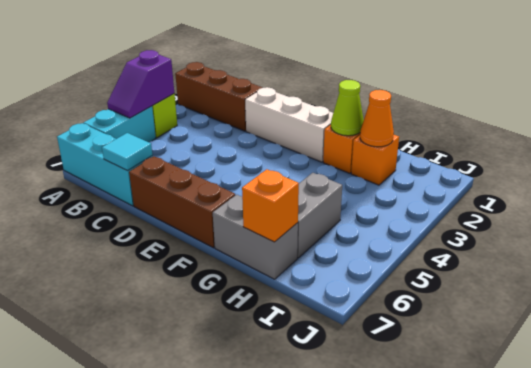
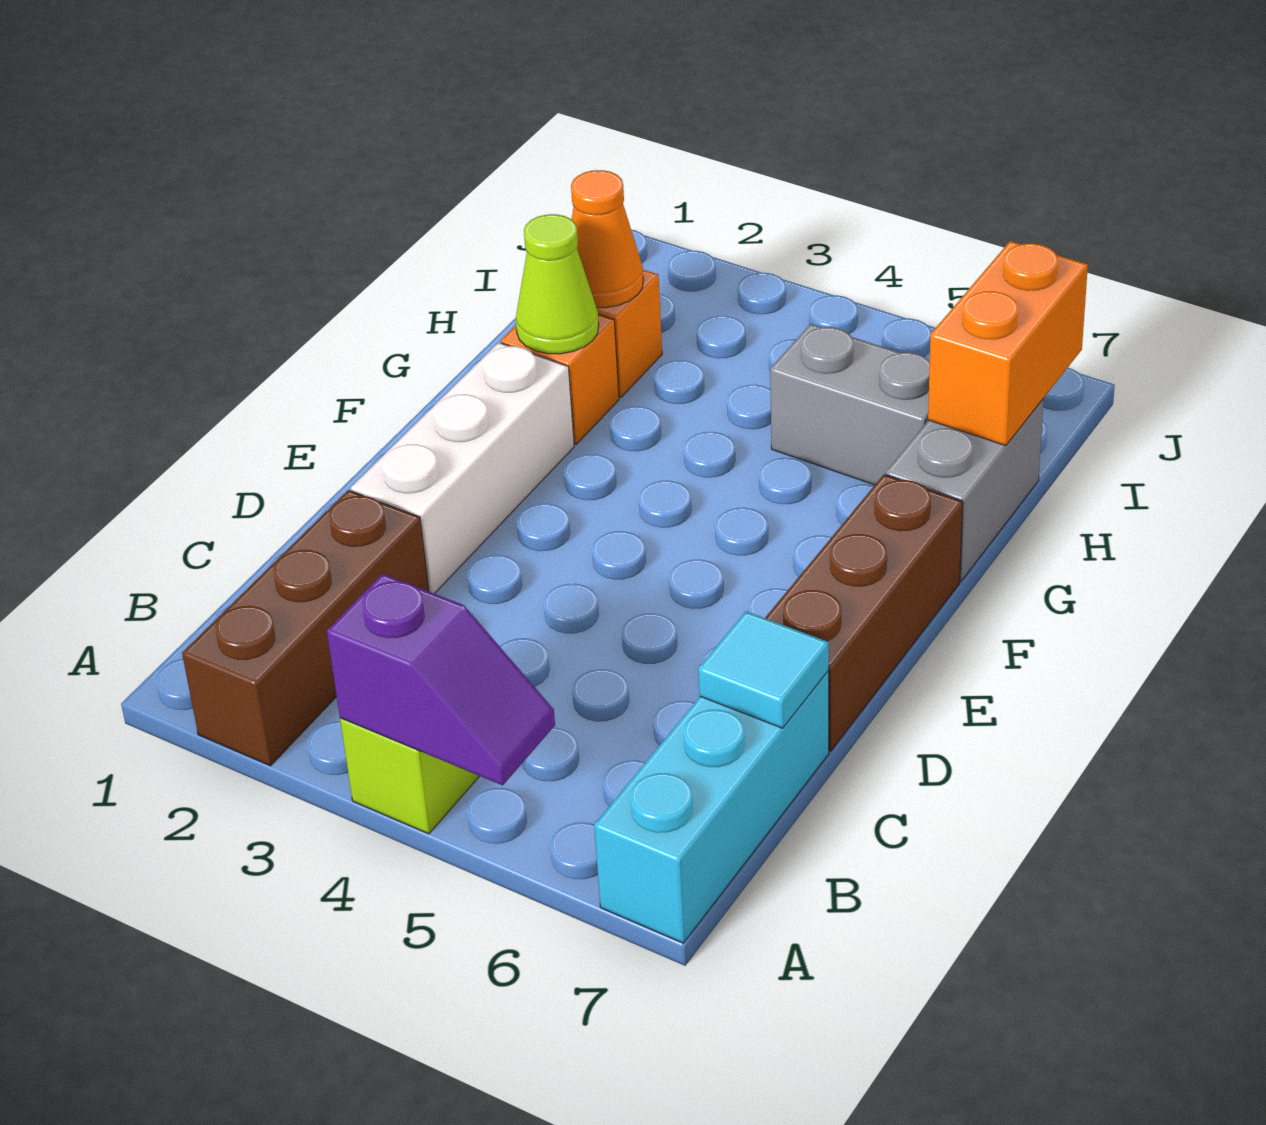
cyan brick A5:A6 level 1 -> none
orange brick H7 level 2 -> orange brick H7:I7 level 2

